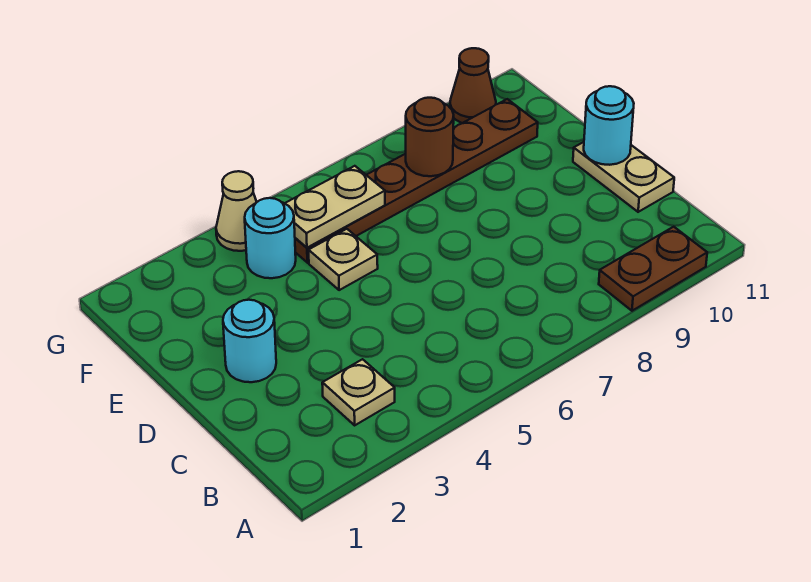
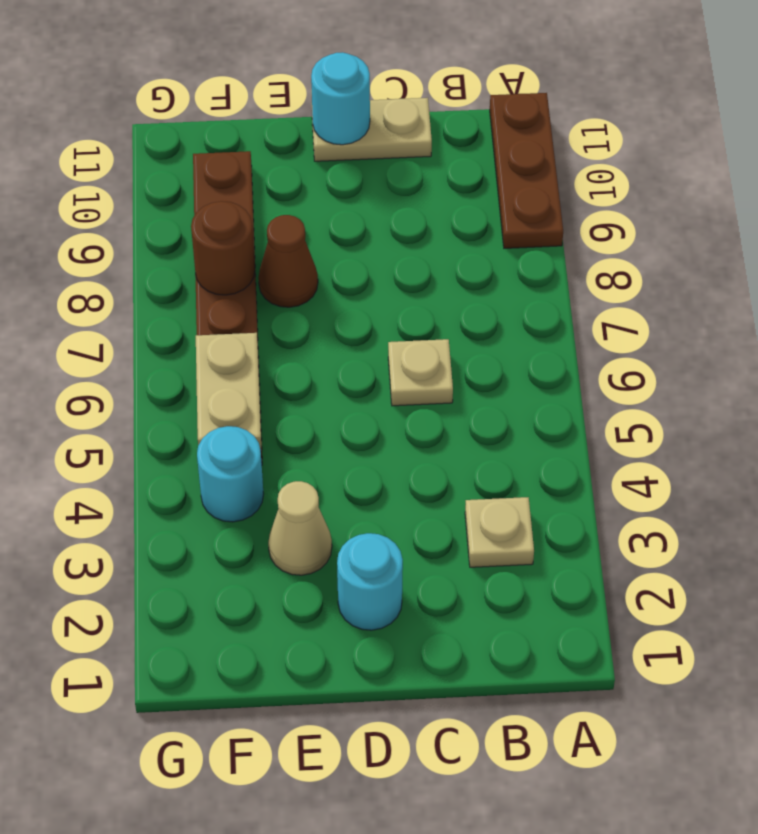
brown plate A9:A10 level 1 -> brown plate A9:A11 level 1
tan plate E5 level 1 -> tan plate C6 level 1
tan cone G4 level 1 -> tan cone E3 level 1
brown cone G10 level 1 -> brown cone E8 level 1

